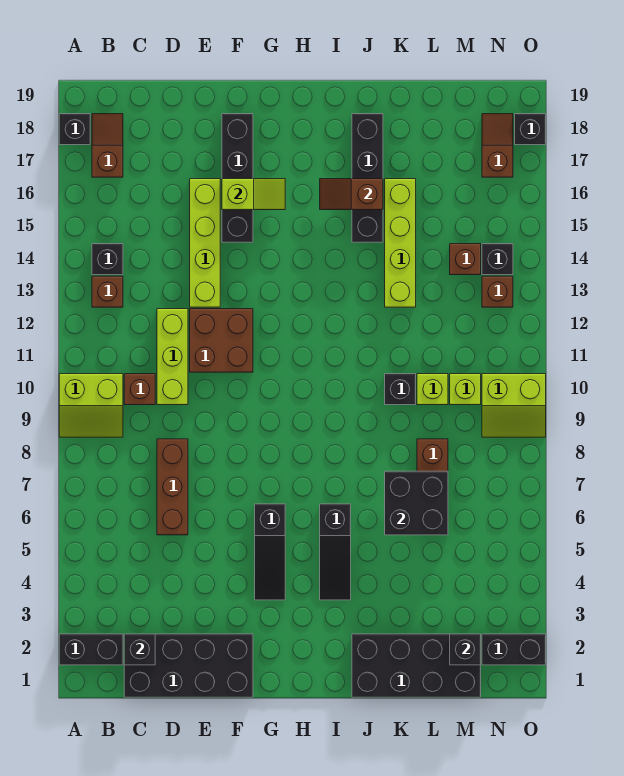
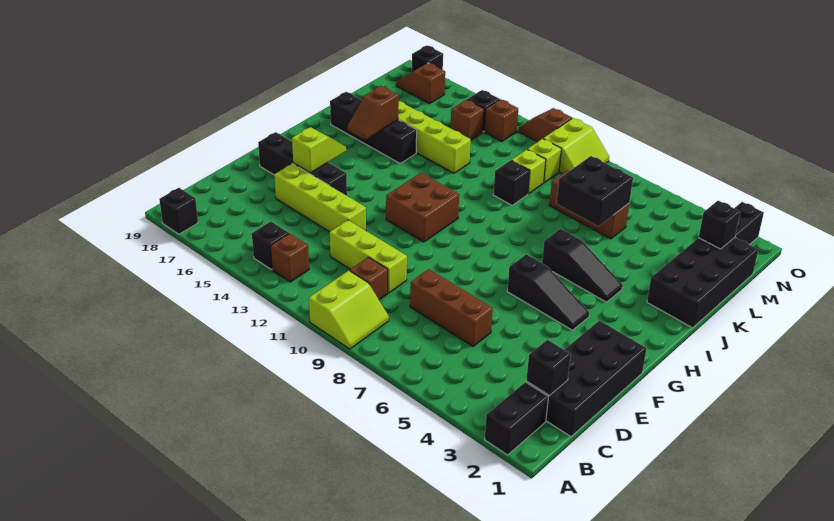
brown slope B17:B18 level 1 top 17 -> brown slope O11:O12 level 1 top 11
brown brick E11:F12 level 1 -> brown brick G11:H12 level 1

